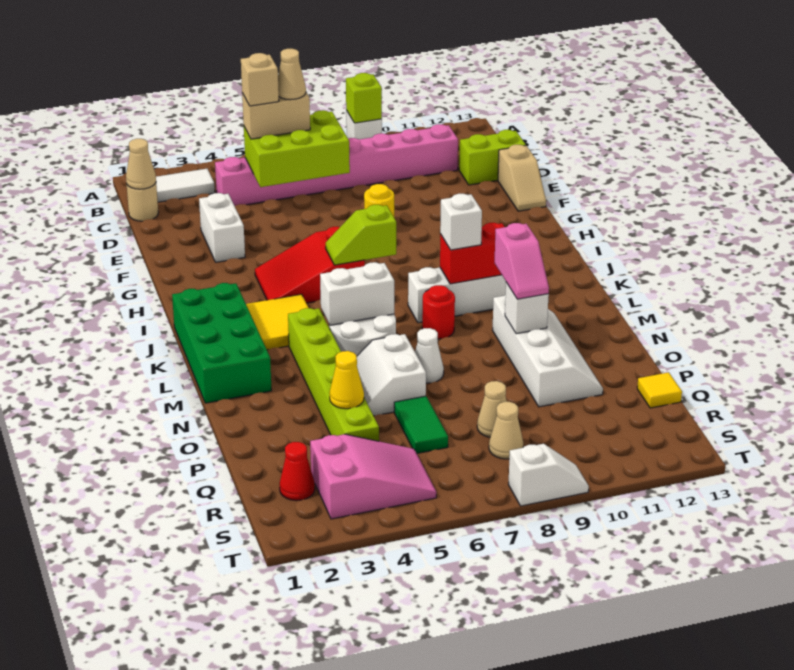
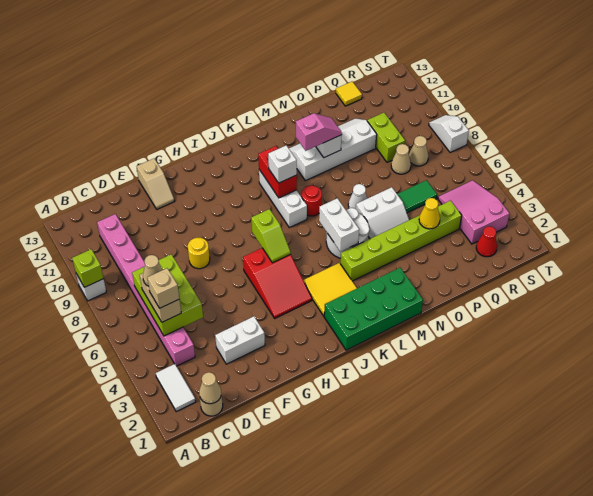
lime brick D12:D13 level 1 -> lime brick Q9:Q10 level 1
tan slope E13:F13 level 1 top E -> tan slope F12:F13 level 1 top 13

